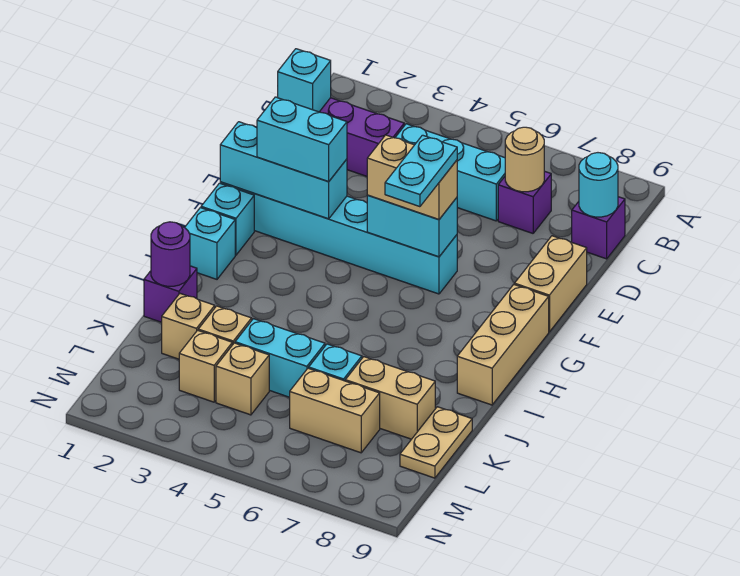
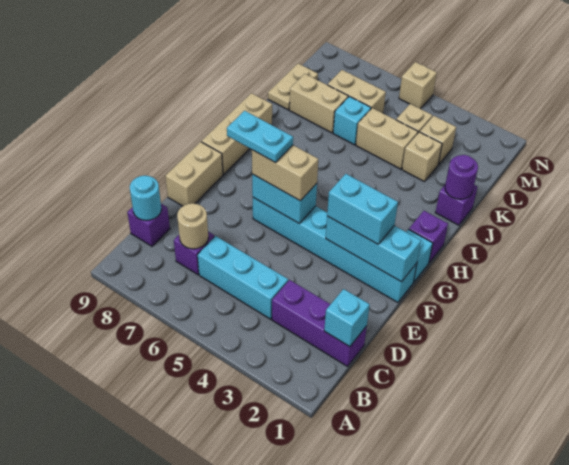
cyan plate F6:G6 level 4 -> cyan plate F6:F7 level 4
cyan brick H1 level 1 -> purple brick H1 level 1
tan brick K2 level 1 -> tan brick N5 level 1
cyan brick K4:K5 level 1 -> tan brick K4:K5 level 1

